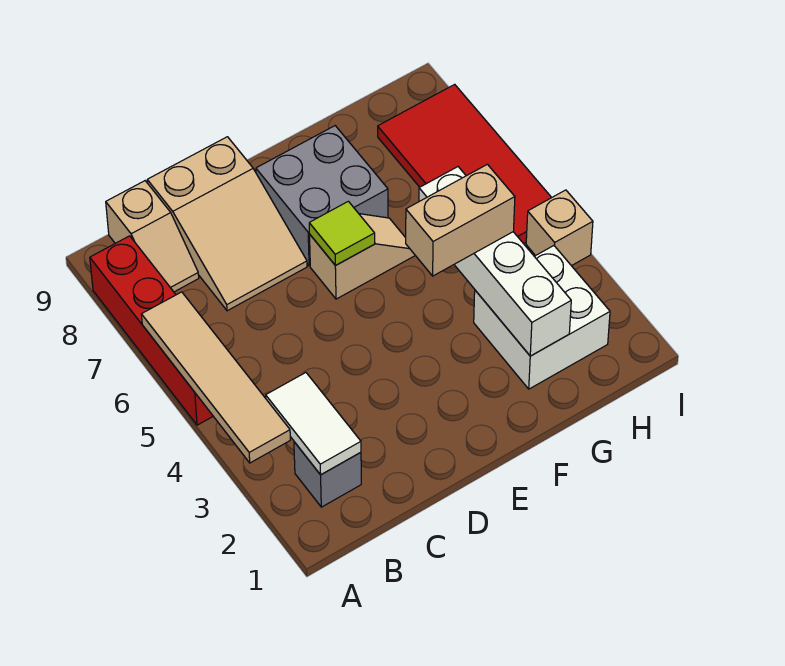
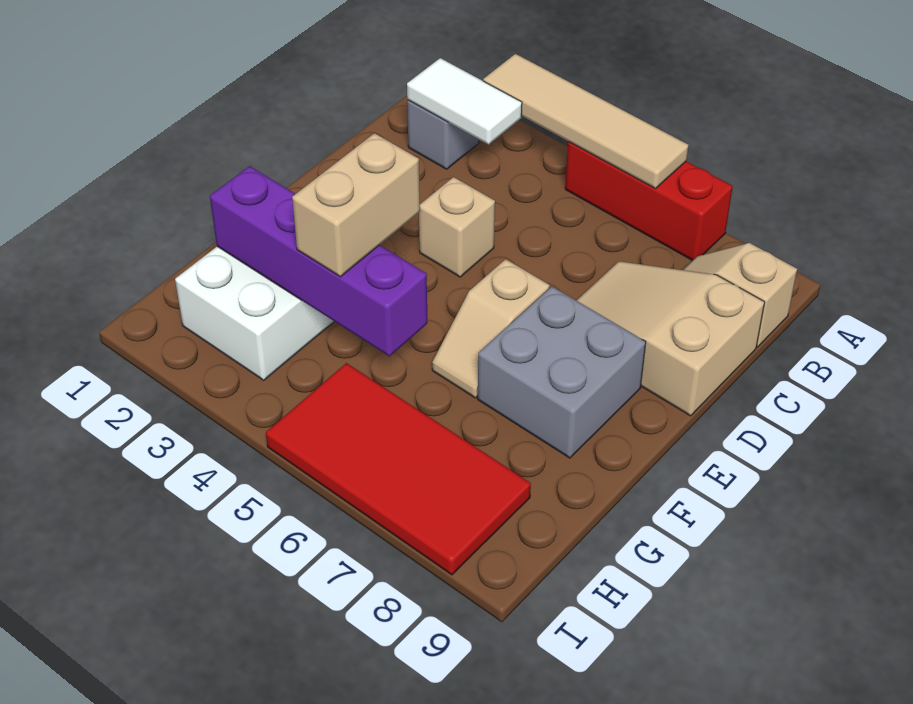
red brick A5:A8 level 1 -> red brick A5:A7 level 1
lime tile E6 level 2 -> none
white brick G2:G5 level 2 -> purple brick G2:G5 level 2
tan brick I4 level 1 -> tan brick D4 level 1

